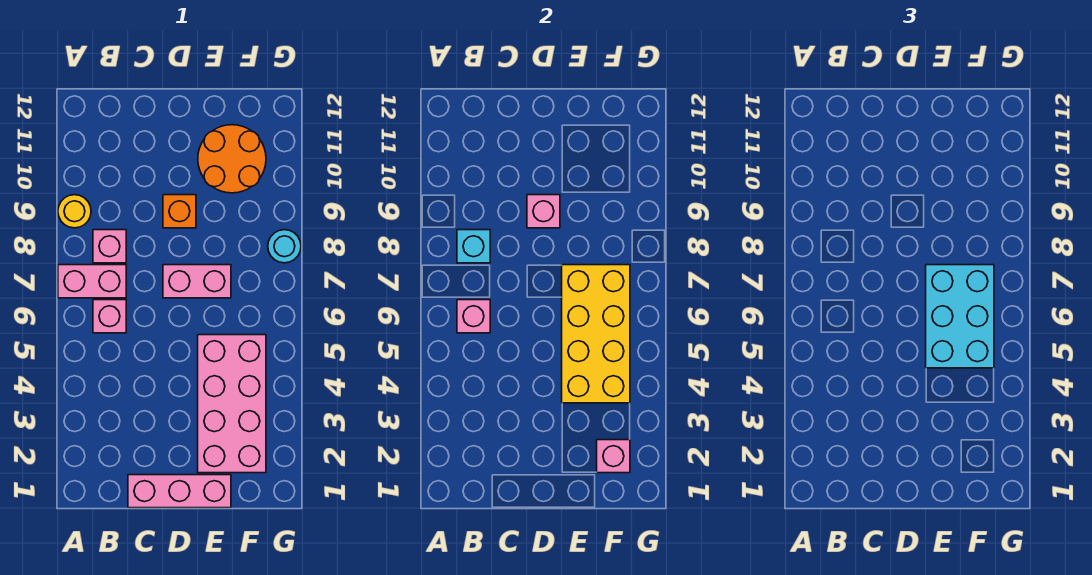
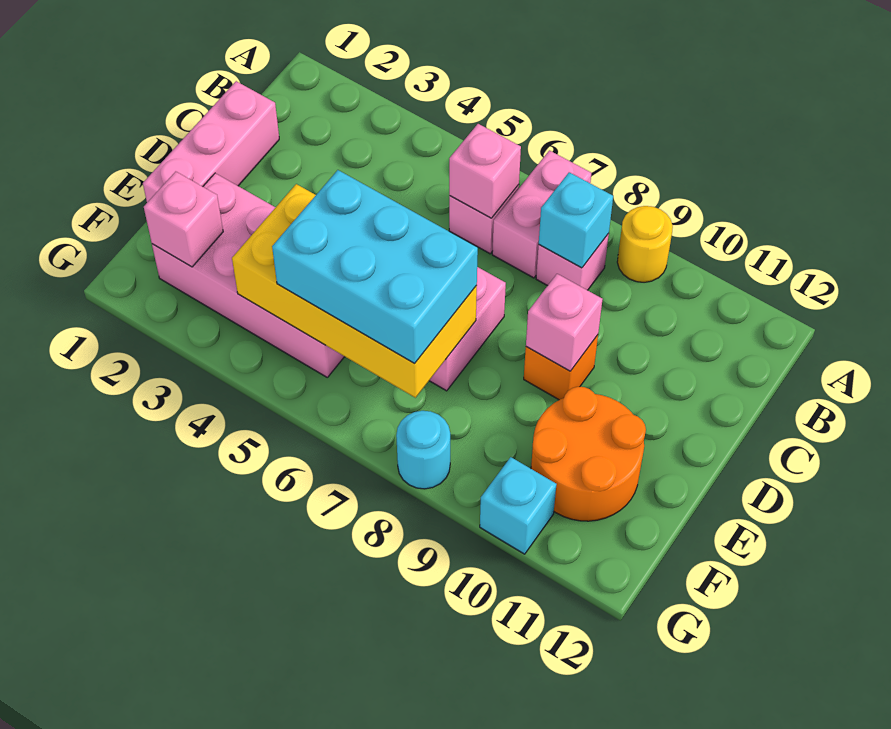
none -> cyan brick G10 level 1

